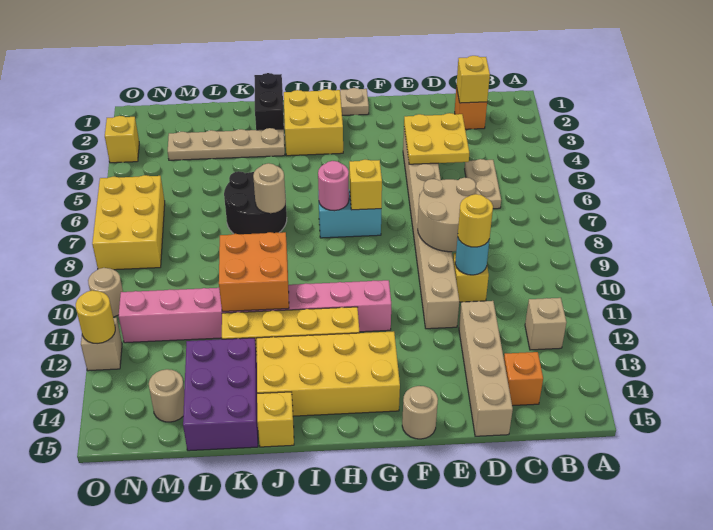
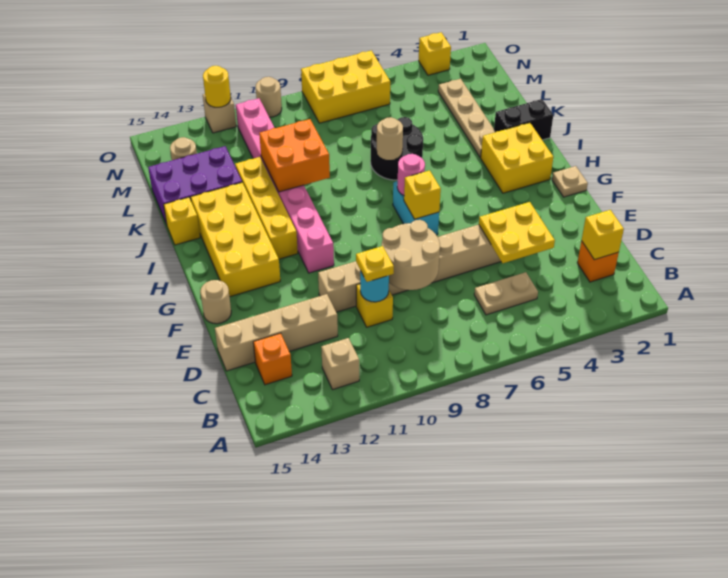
yellow round brick D10 level 3 -> yellow plate D10 level 3

